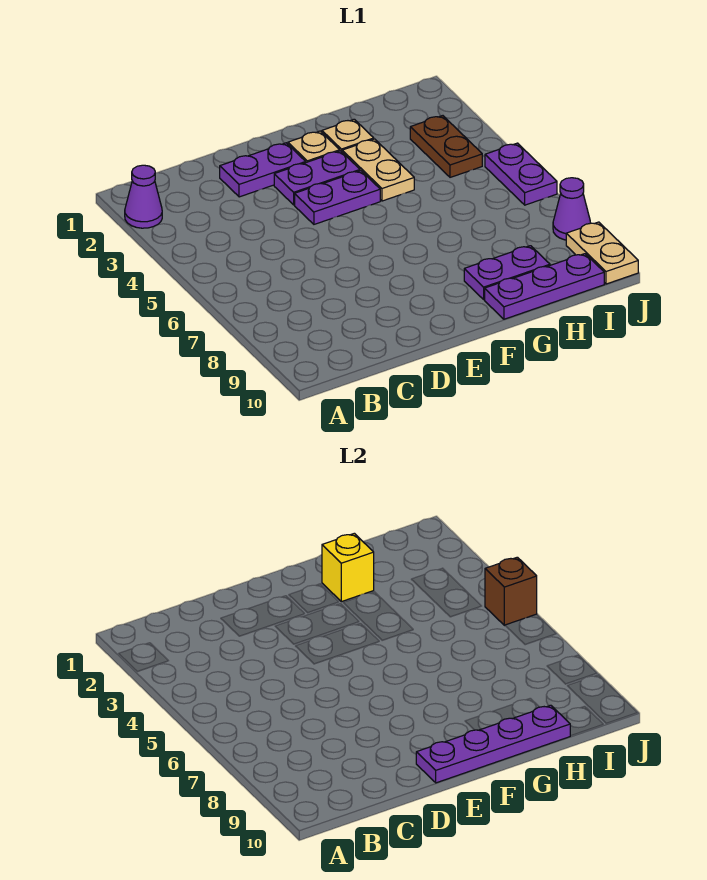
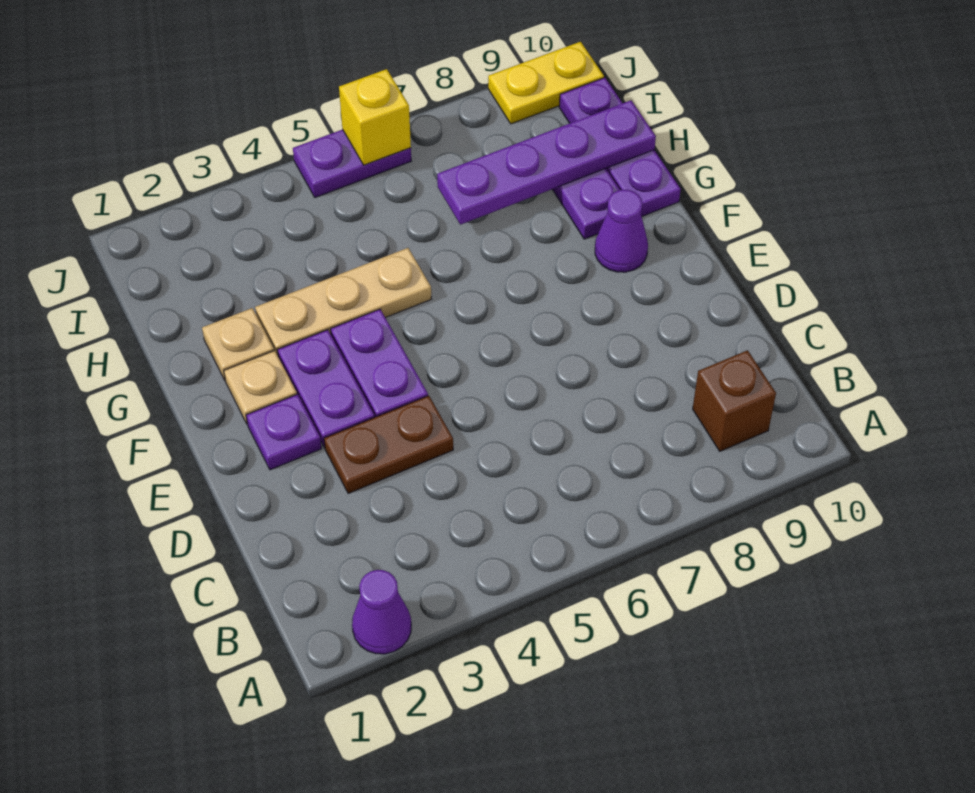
purple plate D2:E2 level 1 -> purple plate E2 level 1
purple plate E10:H10 level 2 -> purple plate H7:H10 level 2
yellow brick G2 level 2 -> yellow brick J6 level 2
tan plate G3:G4 level 1 -> tan plate G3:G5 level 1
brown plate I3:I4 level 1 -> brown plate D3:D4 level 1
brown brick J5 level 2 -> brown brick B9 level 1
purple cone J8 level 1 -> purple cone F9 level 1
tan plate J9:J10 level 1 -> yellow plate J9:J10 level 1

